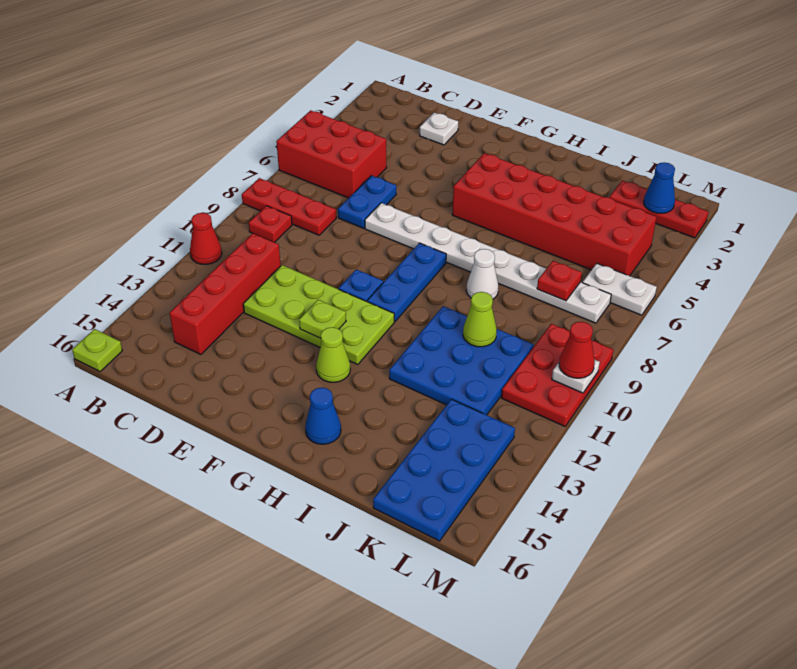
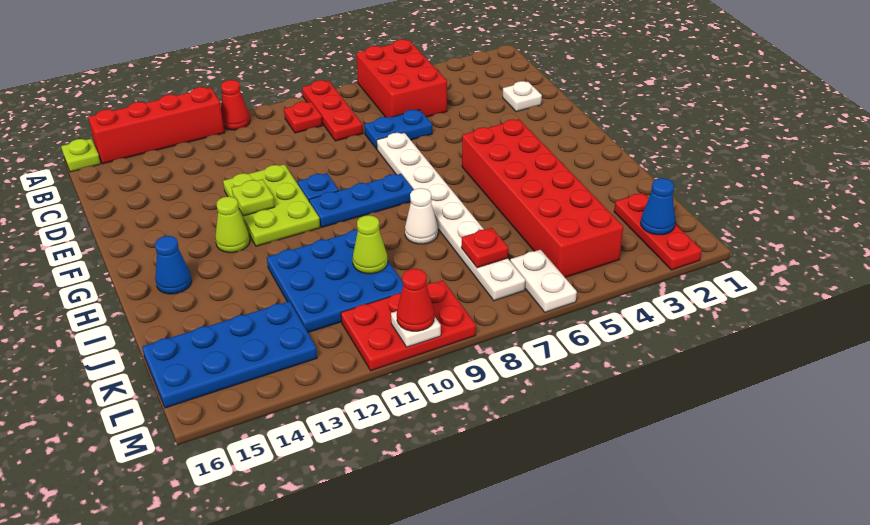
red brick C11:C14 level 1 -> red brick A12:A15 level 1
lime plate D11:G12 level 1 -> lime plate E11:G12 level 1

